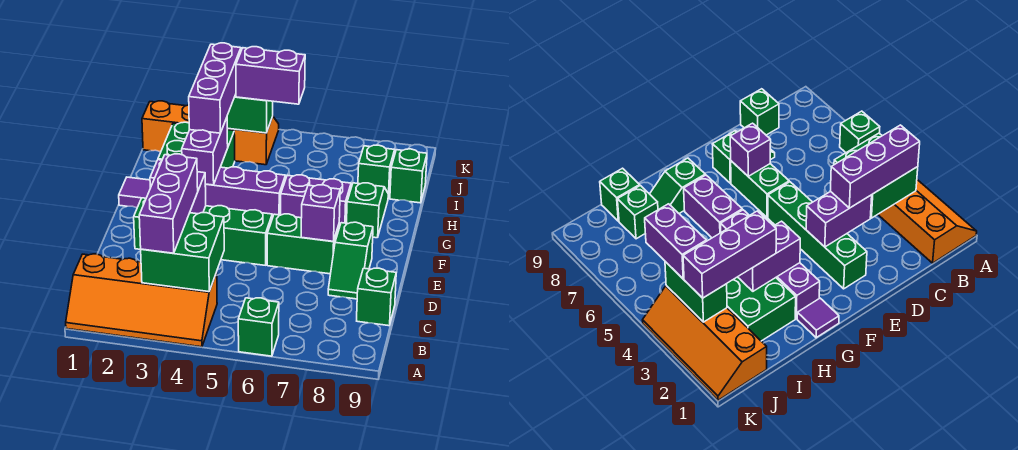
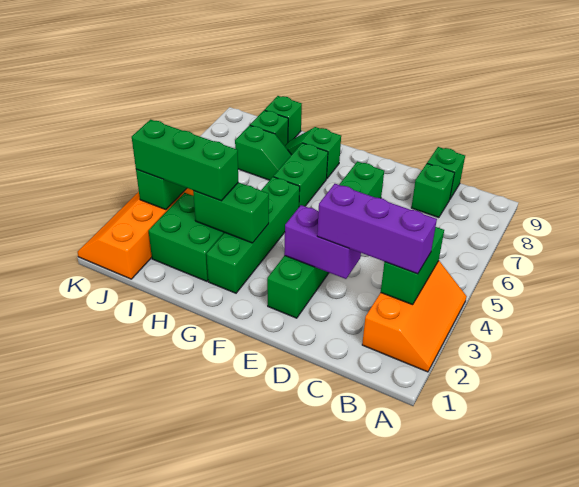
orange slope A1:B4 level 1 top B -> orange slope A2:B4 level 1 top B
green brick A6 level 1 -> green brick C8 level 1
green brick B3:C4 level 2 -> green brick B3:B4 level 2
green slope D8:E8 level 1 top E -> green slope H7:I7 level 1 top I
purple brick E7 level 2 -> none
purple tile G1 level 1 -> none
purple brick G2:G5 level 1 -> green brick G2:G5 level 1
purple brick G3:H3 level 2 -> green brick G3:H3 level 2
purple brick G6:G7 level 1 -> green brick G6:G7 level 1
purple brick H3:J3 level 3 -> green brick H3:J3 level 3
purple brick J4:J5 level 3 -> none

